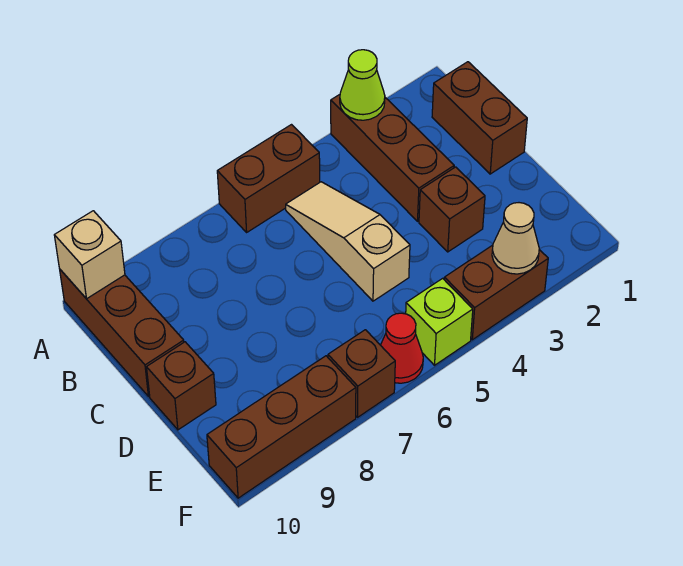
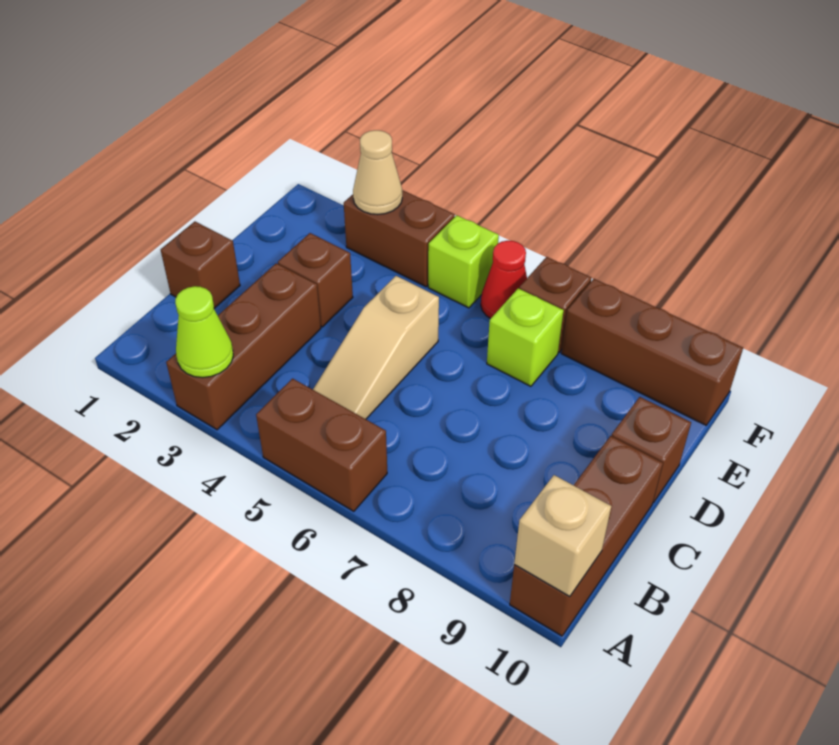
brown brick B1:C1 level 1 -> brown brick C1 level 1
none -> lime brick E7 level 1

